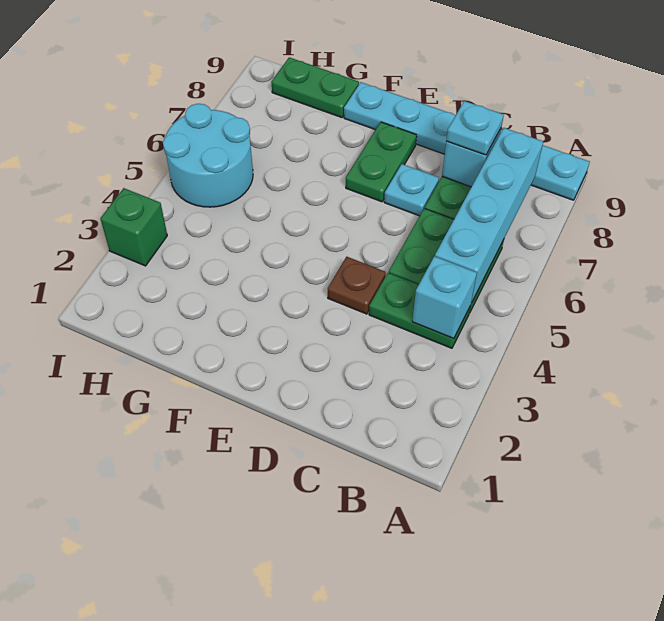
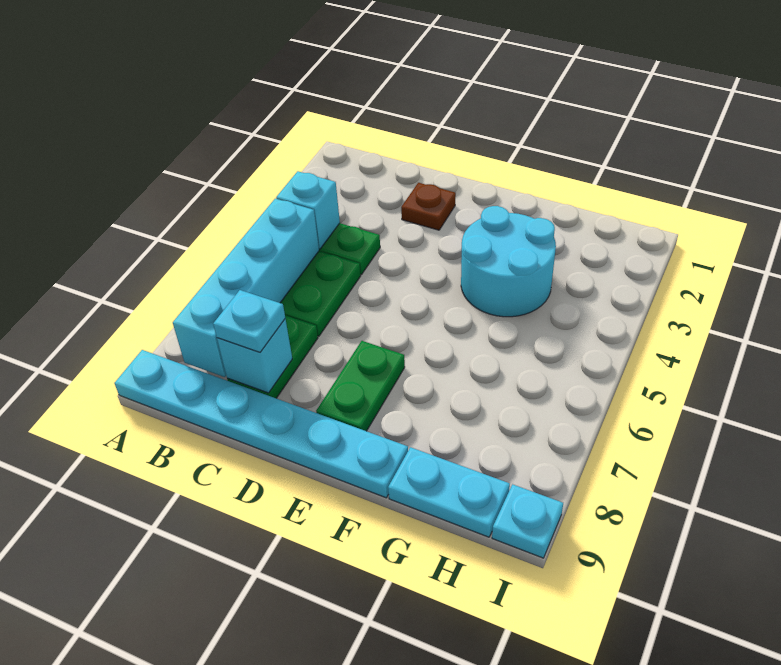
brown plate D4 level 1 -> brown plate D2 level 1
cyan plate D7 level 1 -> cyan plate I9 level 1
green plate G9:H9 level 1 -> cyan plate G9:H9 level 1
cyan round brick H5:I6 level 1 -> cyan round brick F3:G4 level 1
green brick I3 level 1 -> none

